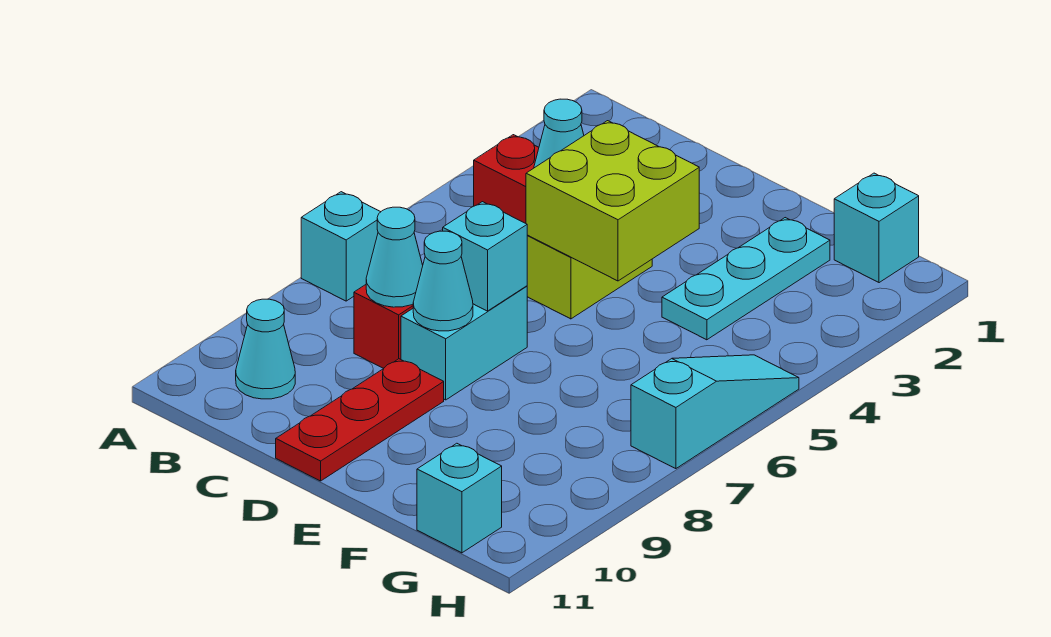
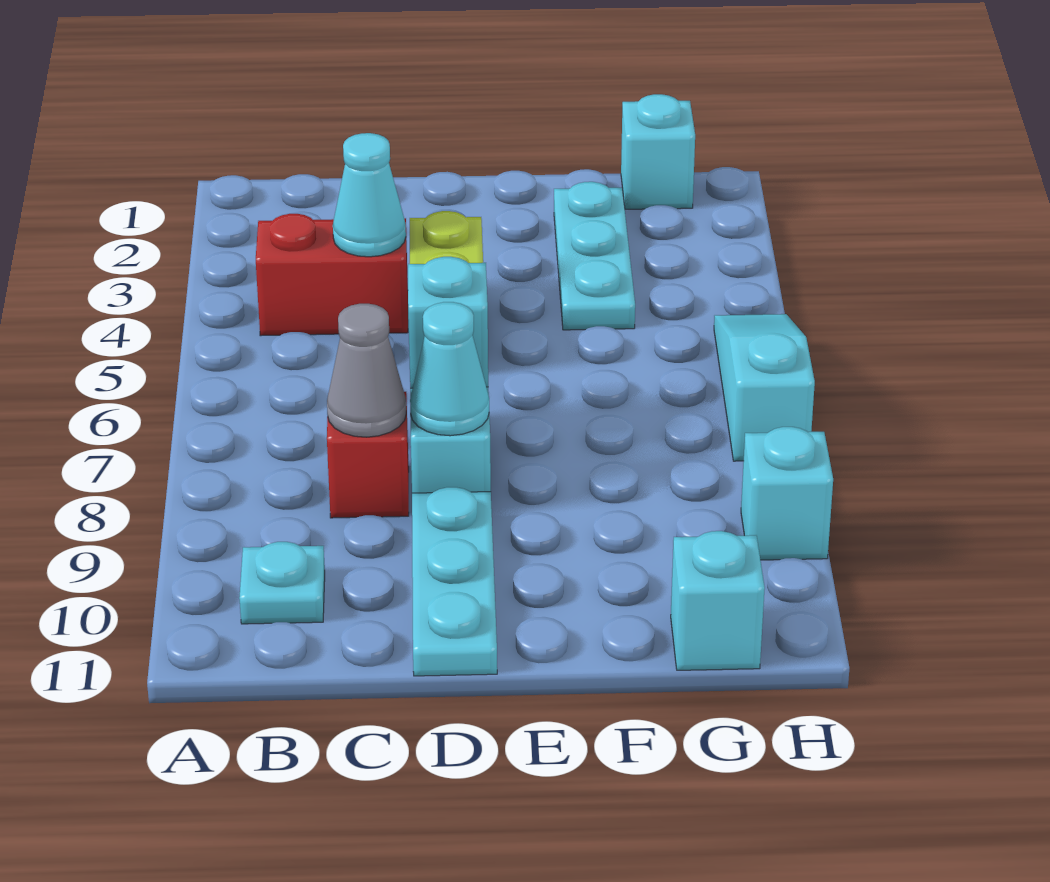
cyan brick A7 level 1 -> cyan brick H9 level 1
cyan cone B10 level 1 -> cyan plate B10 level 1
cyan cone C8 level 2 -> grey cone C8 level 2
lime brick D4:E5 level 2 -> none
red plate D9:D11 level 1 -> cyan plate D9:D11 level 1

